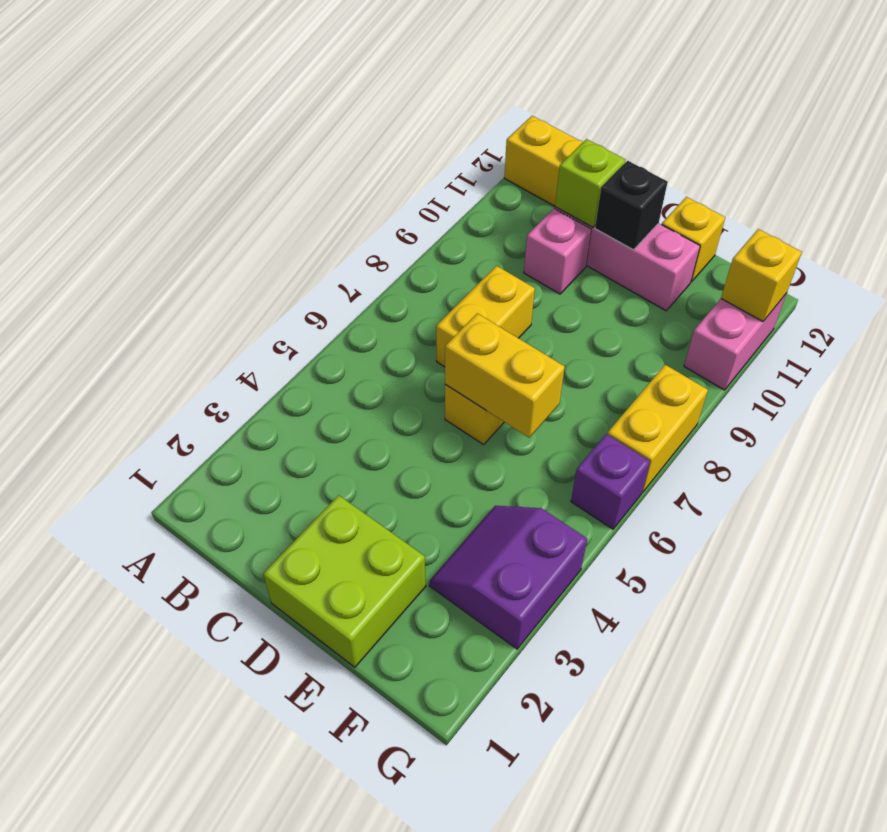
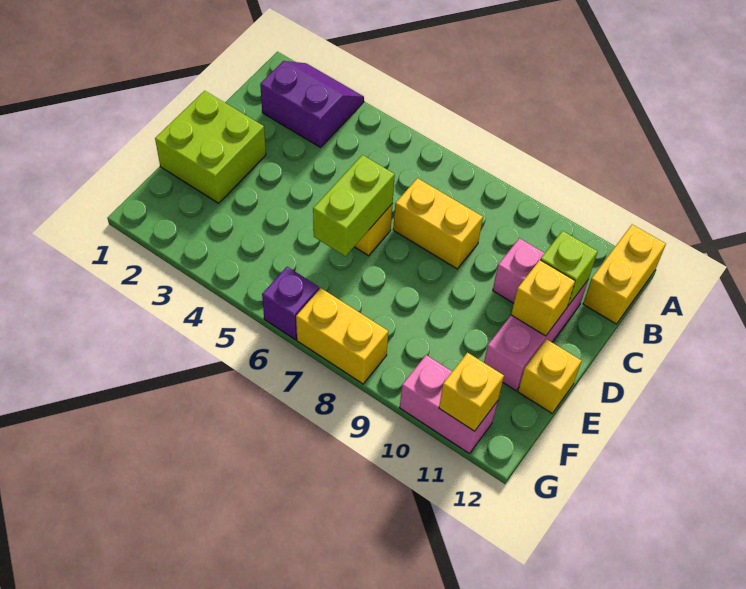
yellow brick D6:E6 level 2 -> lime brick D6:E6 level 2
black brick D11 level 2 -> yellow brick D11 level 2
purple slope F3:G4 level 1 top G -> purple slope A2:B3 level 1 top B

